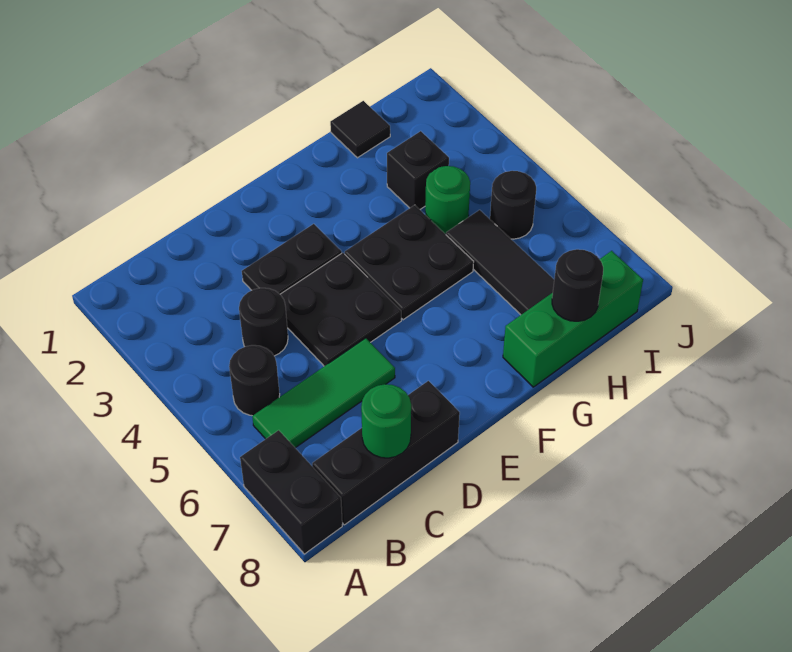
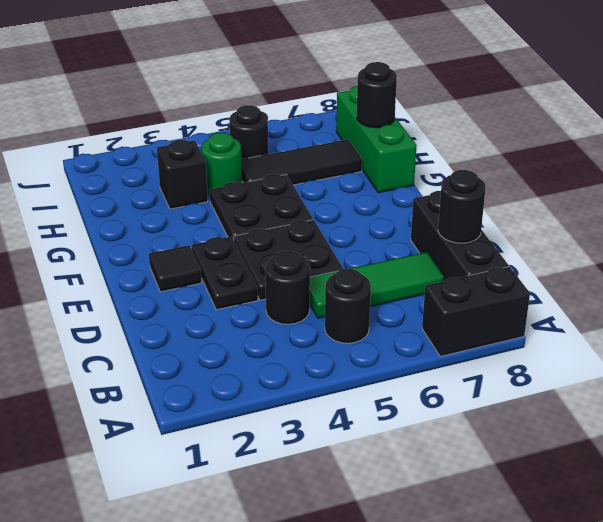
green tile B6:D6 level 1 -> green tile C5:C7 level 1
green round brick C8 level 2 -> black round brick C8 level 2
black tile H1 level 1 -> black tile E2 level 1

